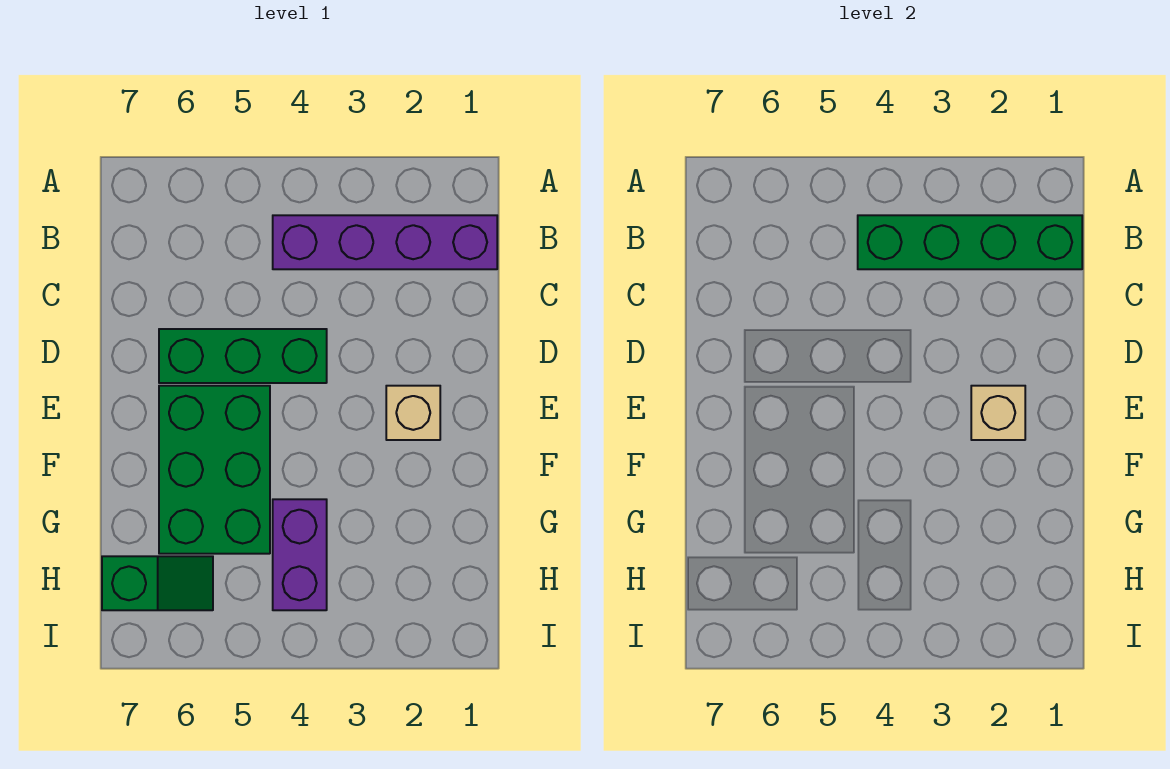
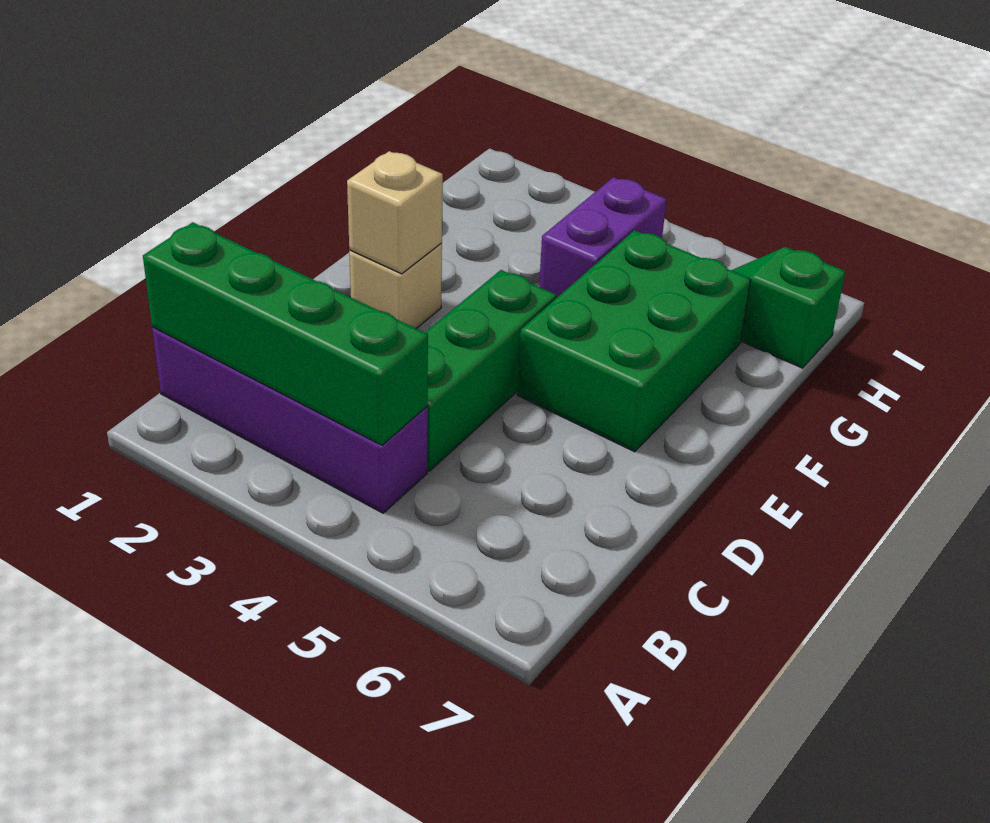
green brick D4:D6 level 1 -> green brick C4:E4 level 1

